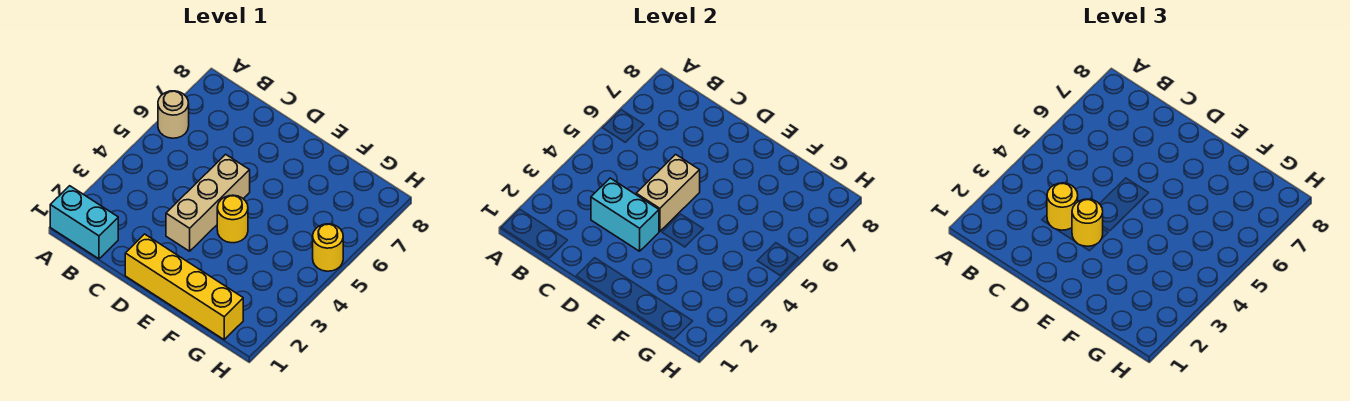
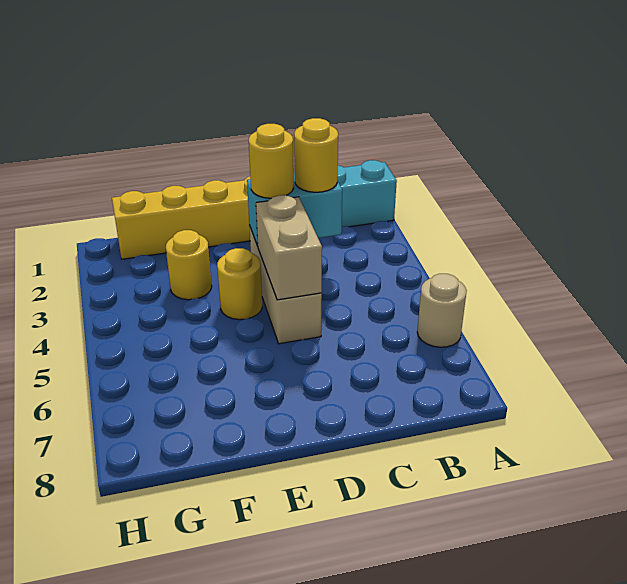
yellow round brick H5 level 1 -> yellow round brick F3 level 1

